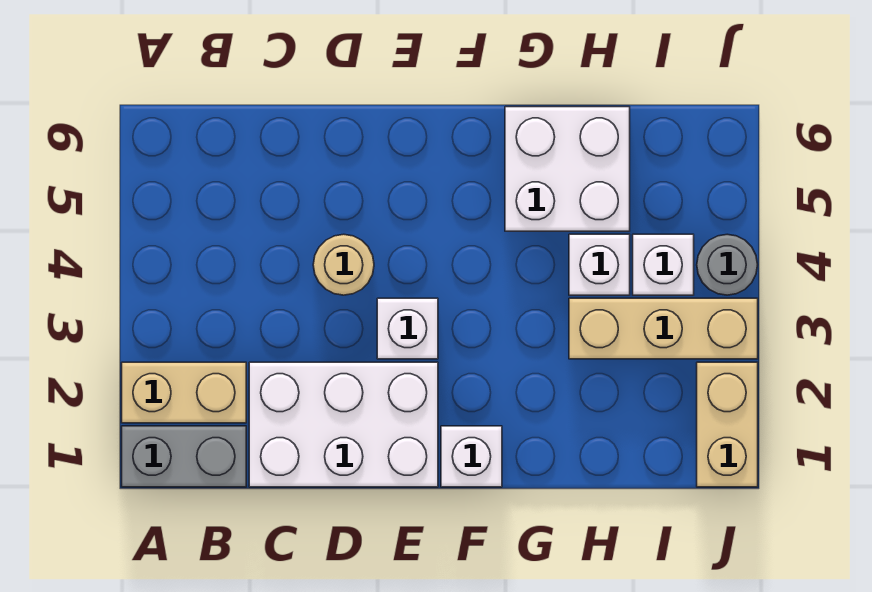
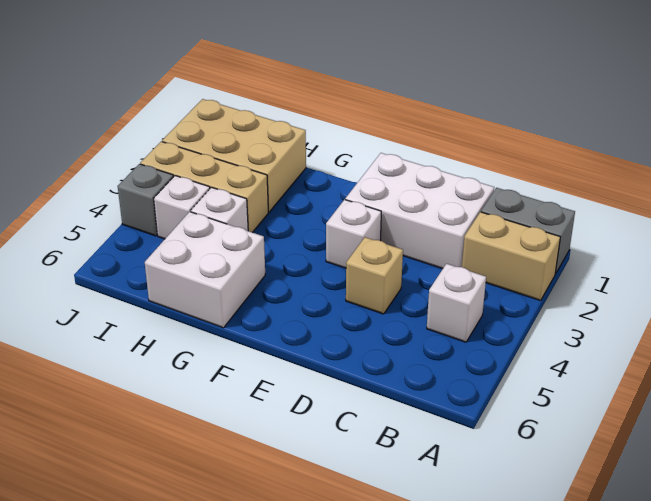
tan round brick D4 level 1 -> tan brick D4 level 1
white brick F1 level 1 -> white brick B4 level 1
tan brick J1:J2 level 1 -> tan brick H1:J2 level 1
grey round brick J4 level 1 -> grey brick J4 level 1

